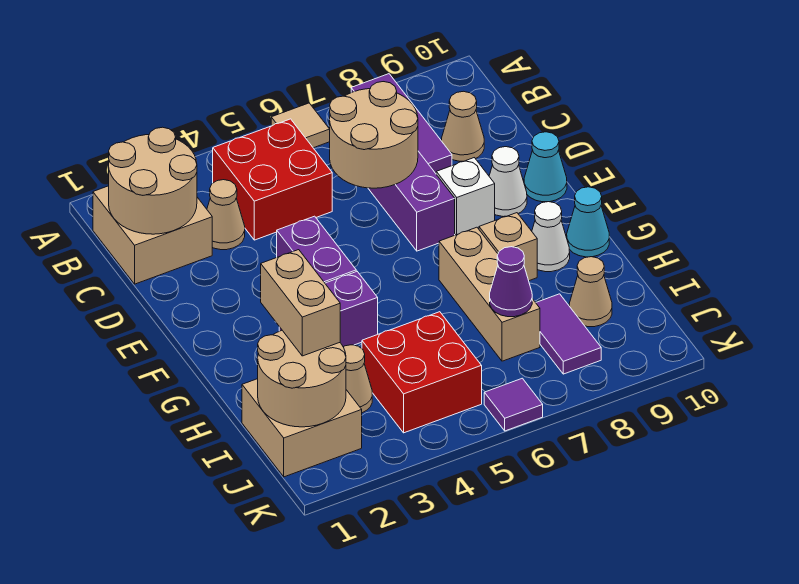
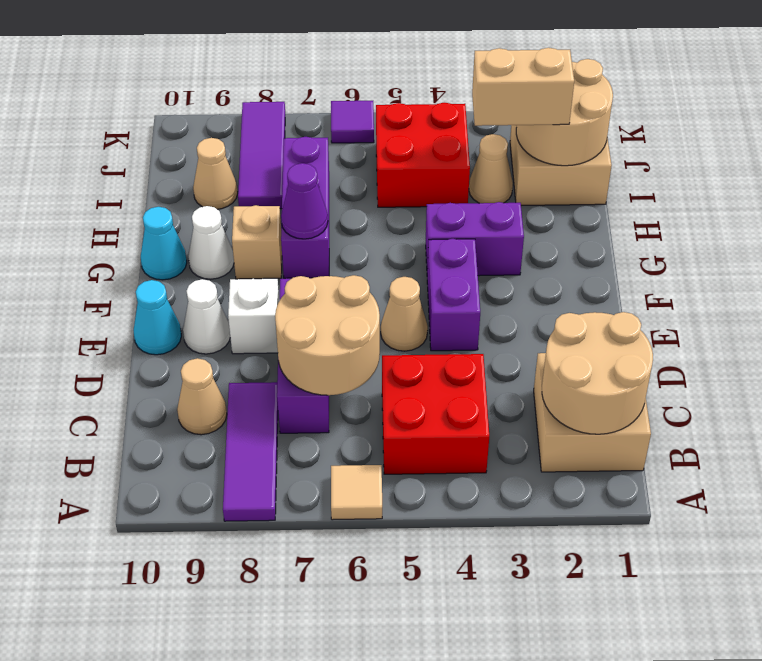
tan cone C3 level 1 -> tan cone E5 level 1
tan brick G7:I7 level 1 -> purple brick G7:I7 level 1
tan brick H2:I2 level 3 -> tan brick I2:I3 level 3
purple cone I7 level 2 -> purple cone G7 level 2
purple tile I8:J8 level 1 -> purple tile I8:K8 level 1

